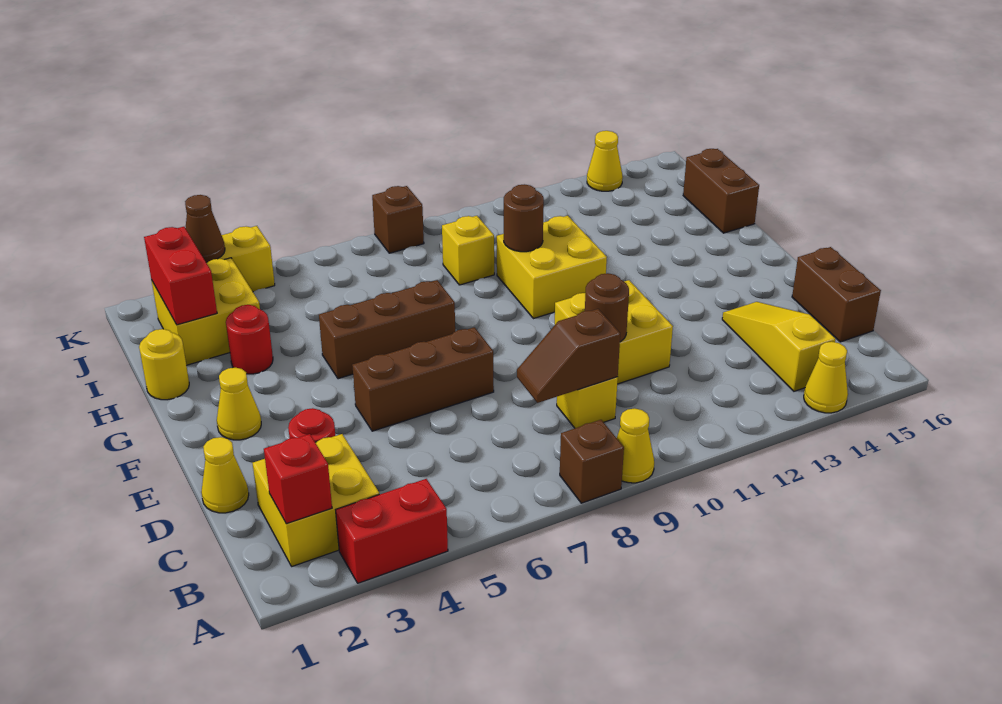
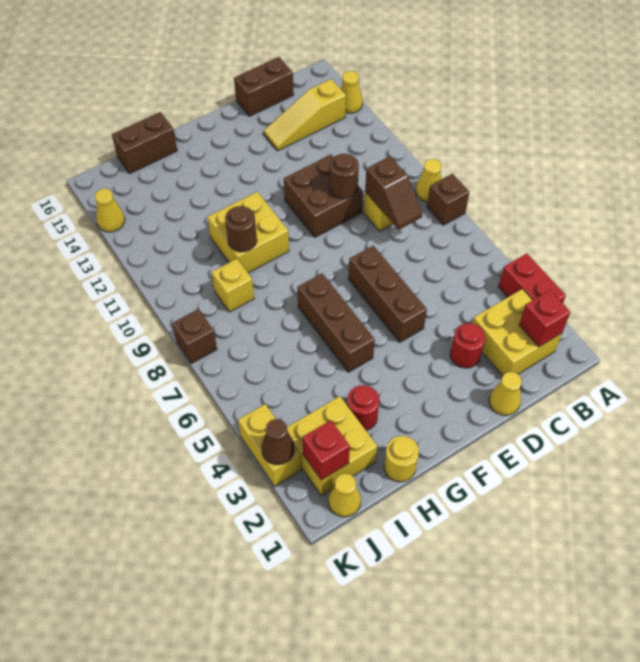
yellow brick D10:E11 level 1 -> brown brick D10:E11 level 1
yellow cone F2 level 1 -> yellow cone J1 level 1
red brick I2:J2 level 2 -> red brick J2 level 2

